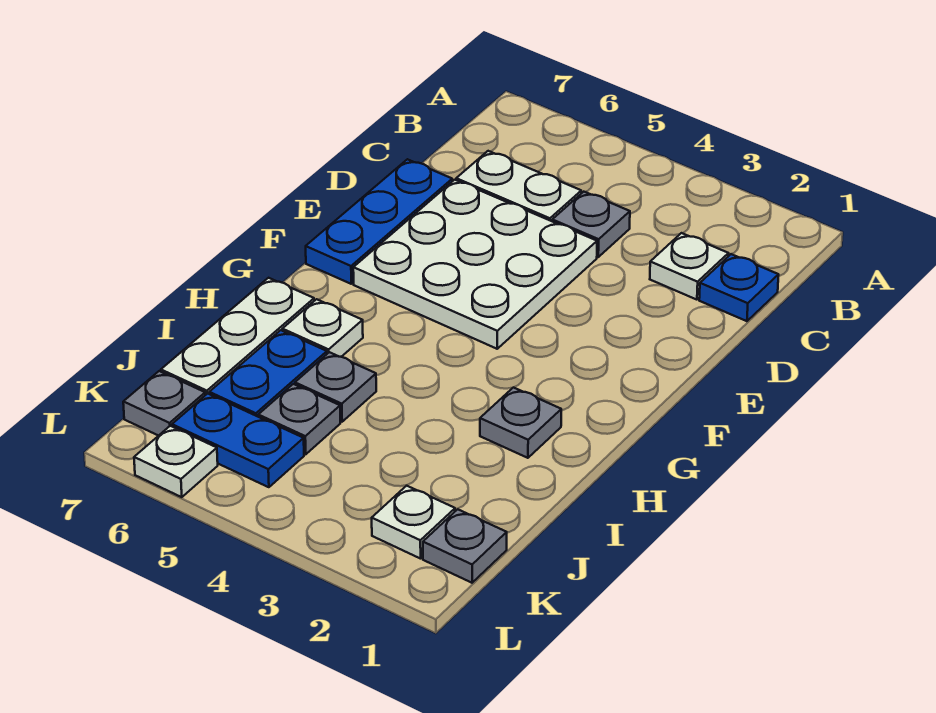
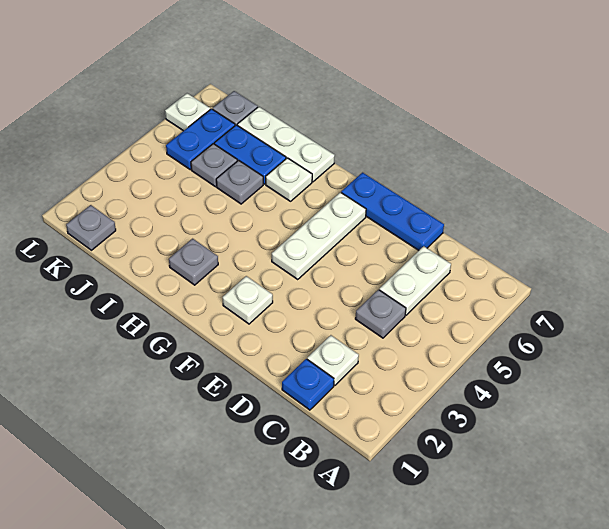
white plate D4:F6 level 1 -> white plate F4:F6 level 1
white plate K2 level 1 -> white plate F2 level 1

